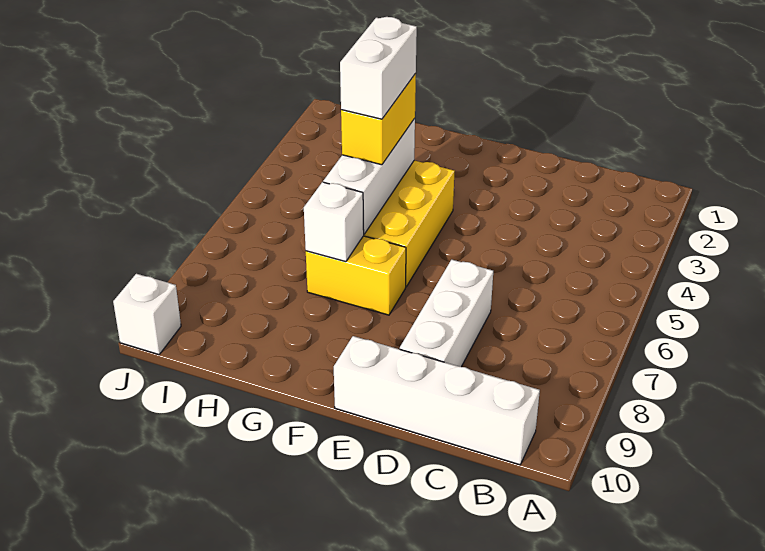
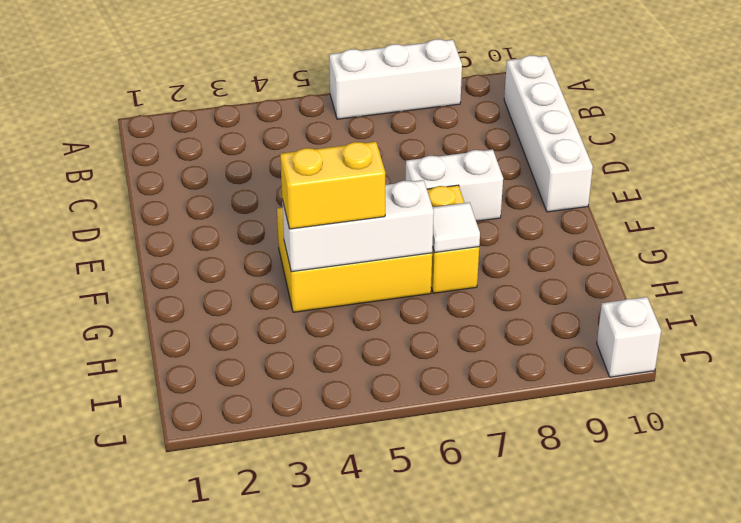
white brick D7:D9 level 1 -> white brick A6:A8 level 1
white brick G4:G5 level 4 -> white brick E7:E8 level 1
white brick G7 level 2 -> white tile G7 level 2

